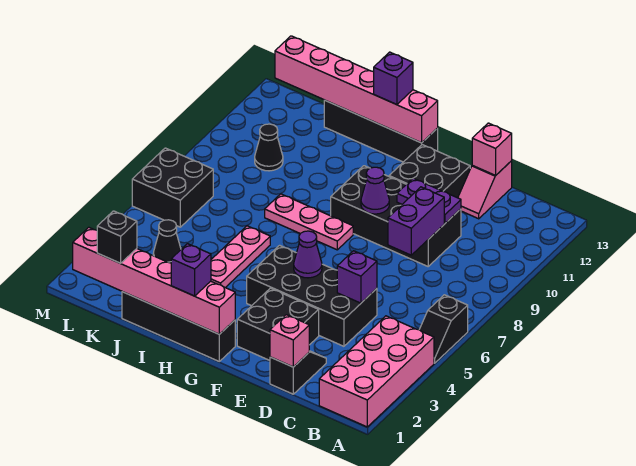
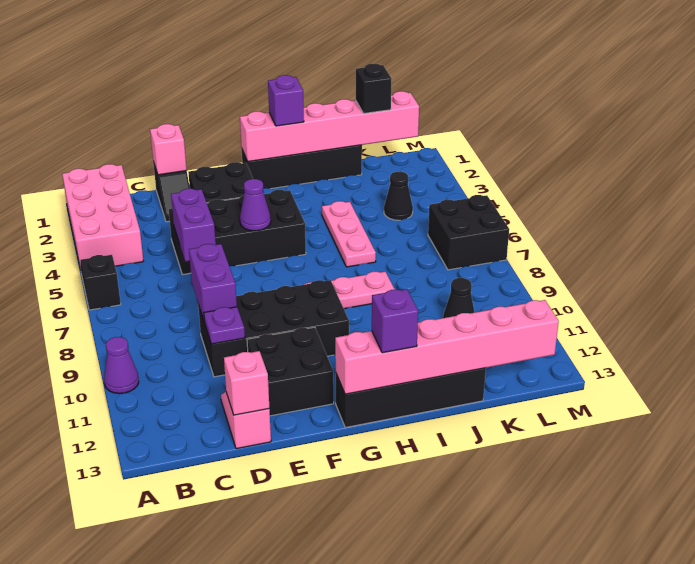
purple brick D5 level 2 -> purple brick D5:D6 level 2
purple plate D10:E10 level 2 -> purple plate D10 level 2
purple cone F9 level 2 -> purple cone A10 level 1

